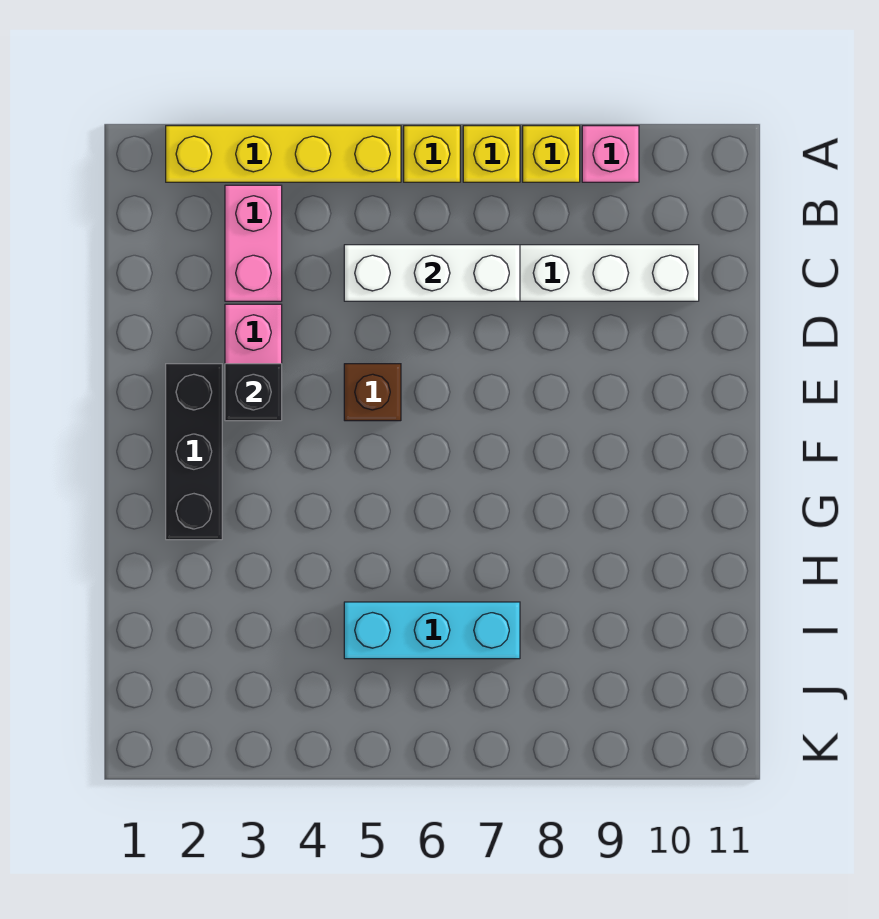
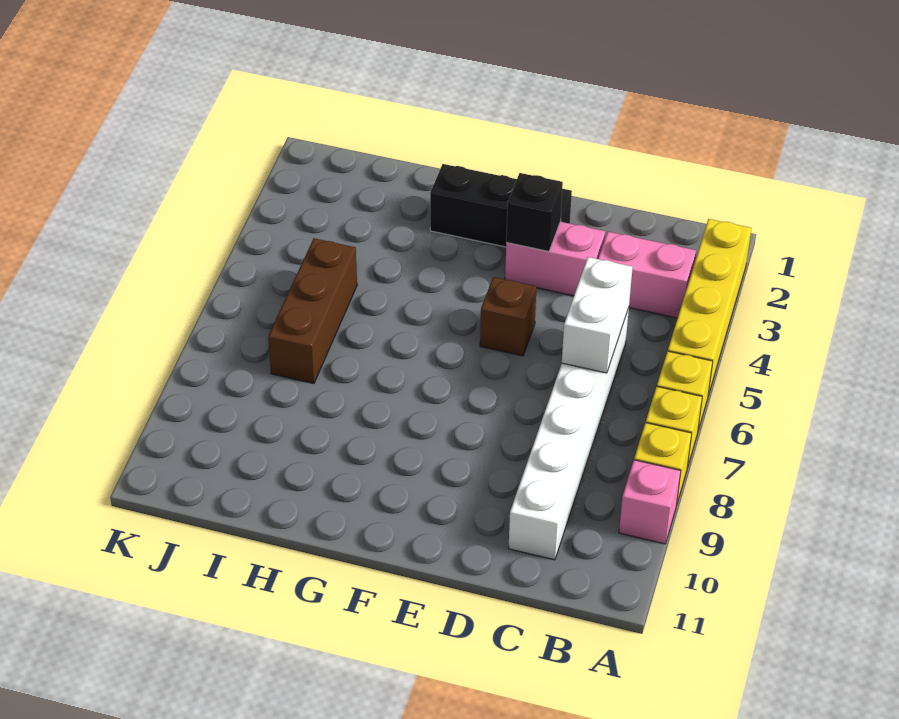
white brick C5:C7 level 2 -> white brick C5:C6 level 2
cyan brick I5:I7 level 1 -> brown brick I5:I7 level 1

